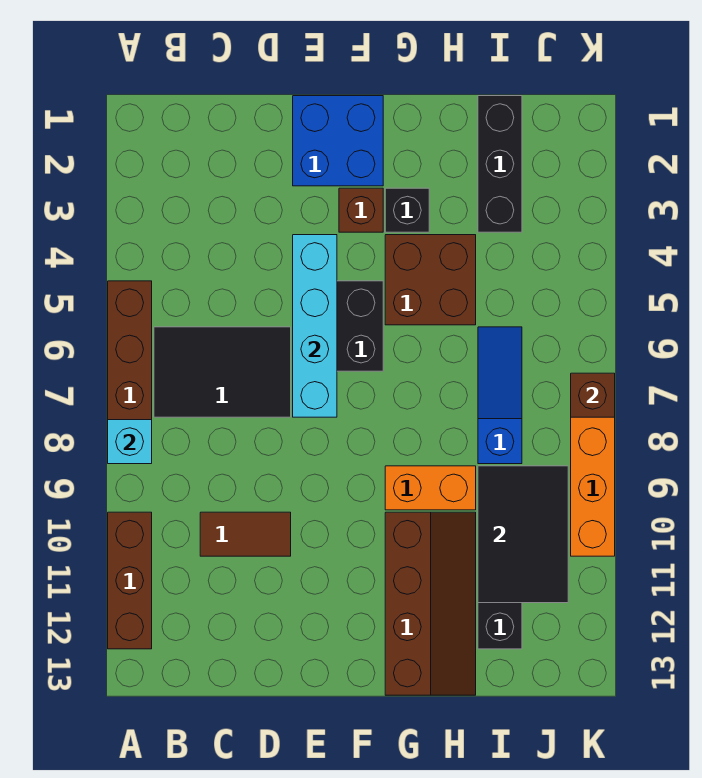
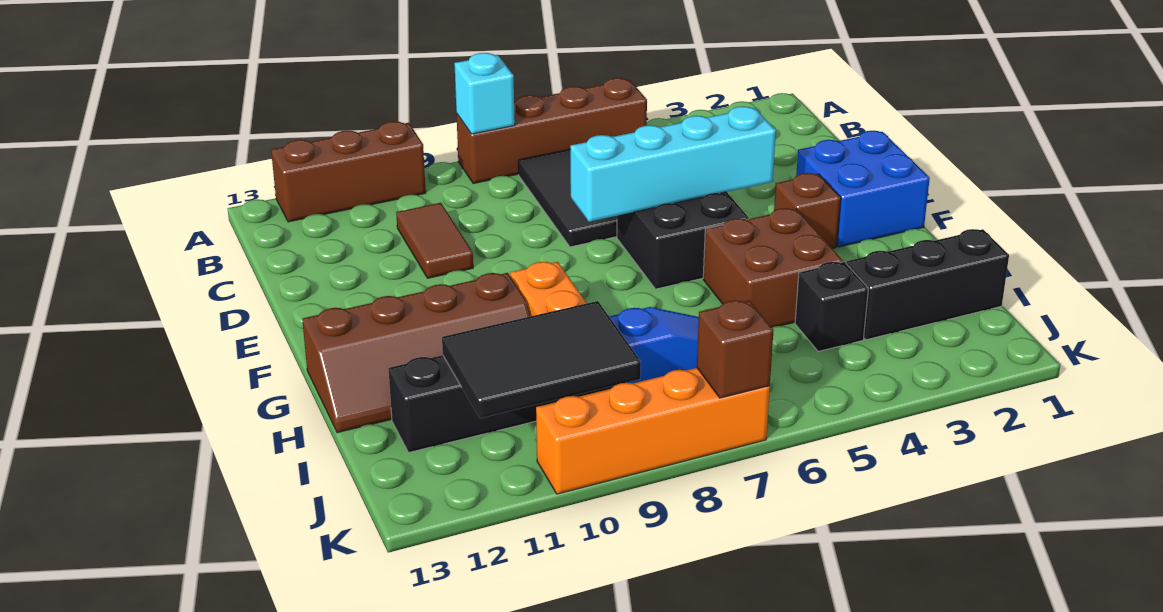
black brick G3 level 1 -> black brick I4 level 1

